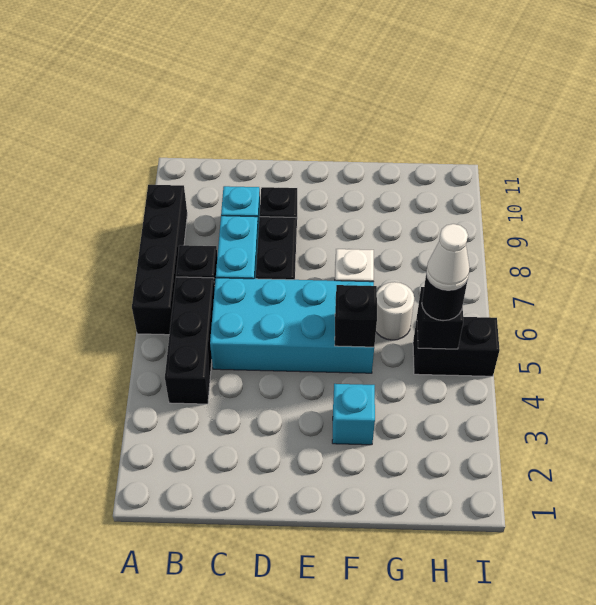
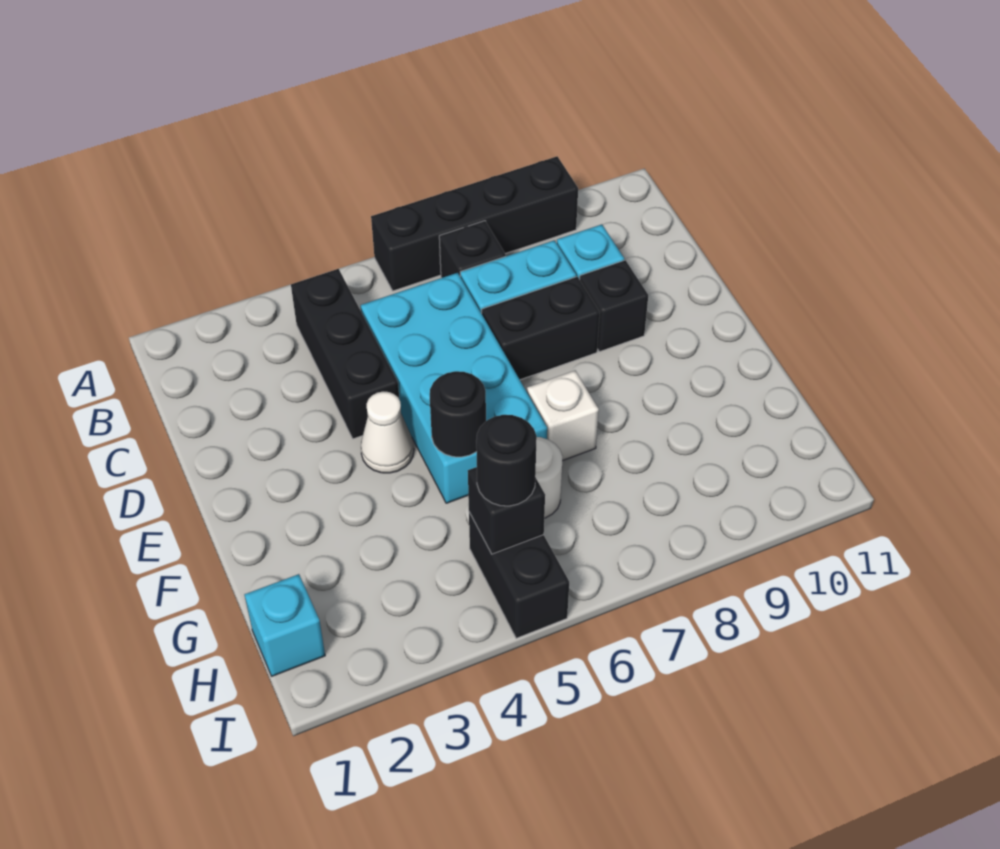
black brick B4:B6 level 1 -> black brick B4:D4 level 1
cyan brick F3 level 1 -> cyan brick H1 level 1
black brick F5 level 2 -> black round brick F5 level 2
white cone H5 level 4 -> white cone E4 level 1

